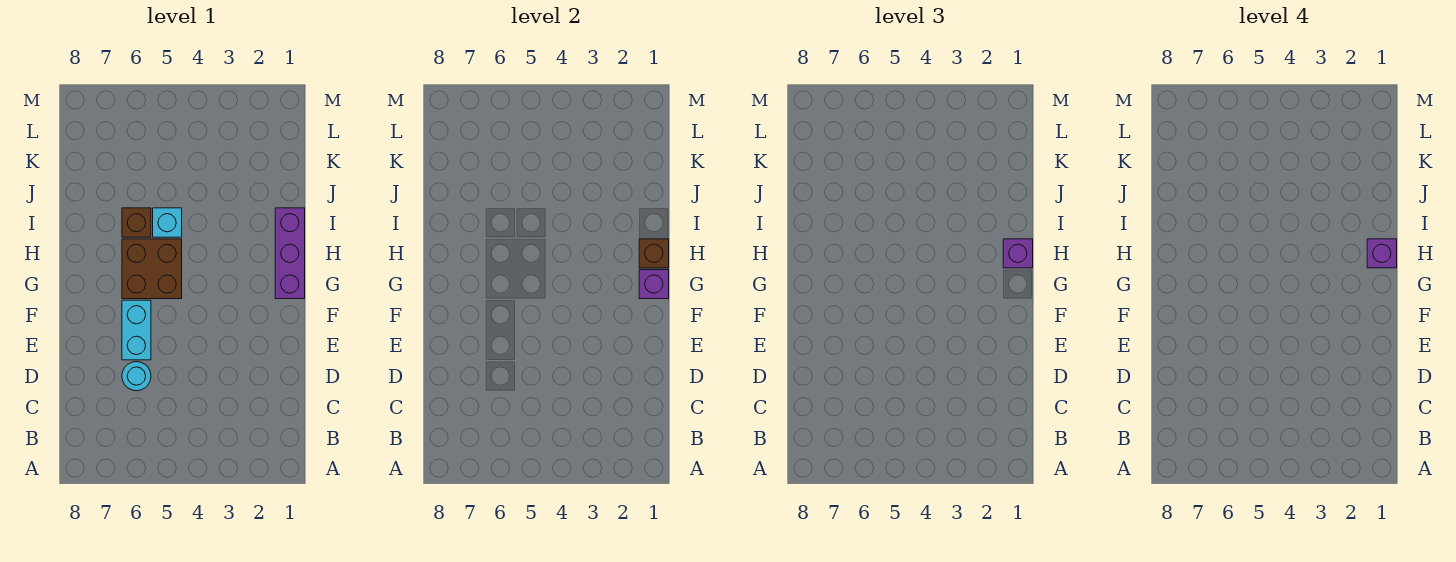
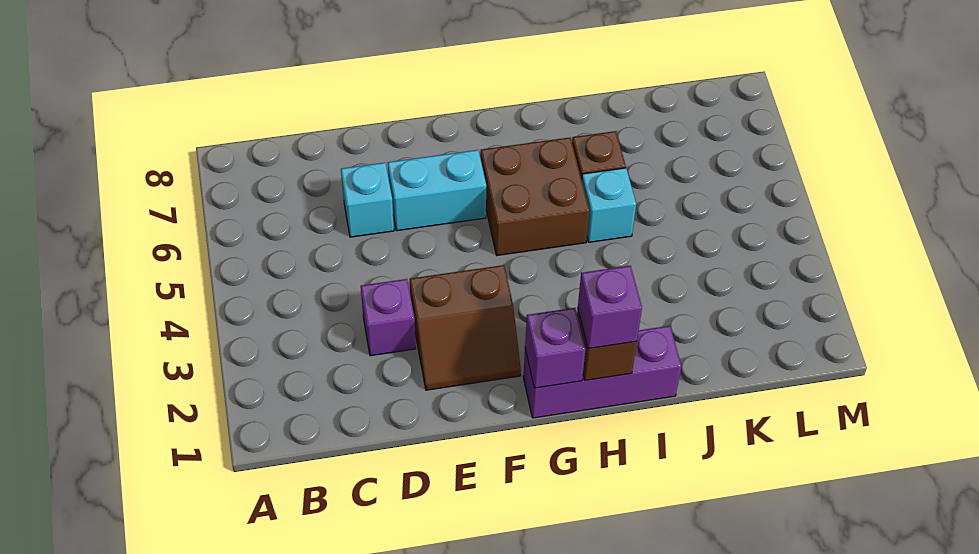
cyan round brick D6 level 1 -> cyan brick D6 level 1
none -> brown slope E2:F3 level 1 top 3
purple brick H1 level 4 -> purple brick D3 level 1

